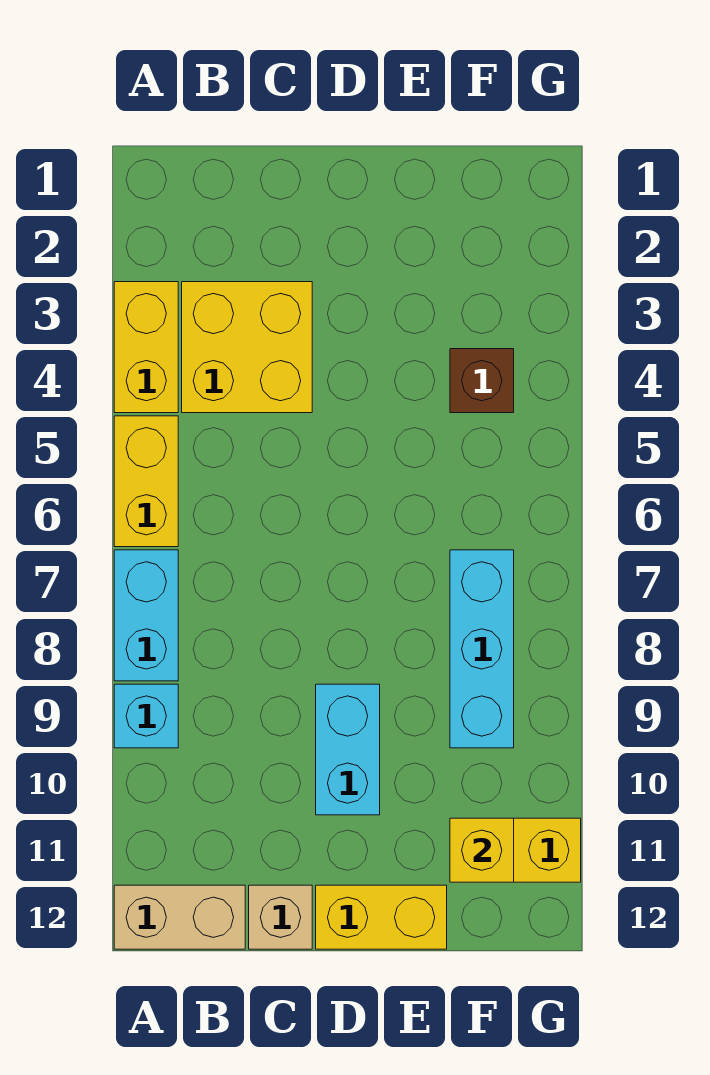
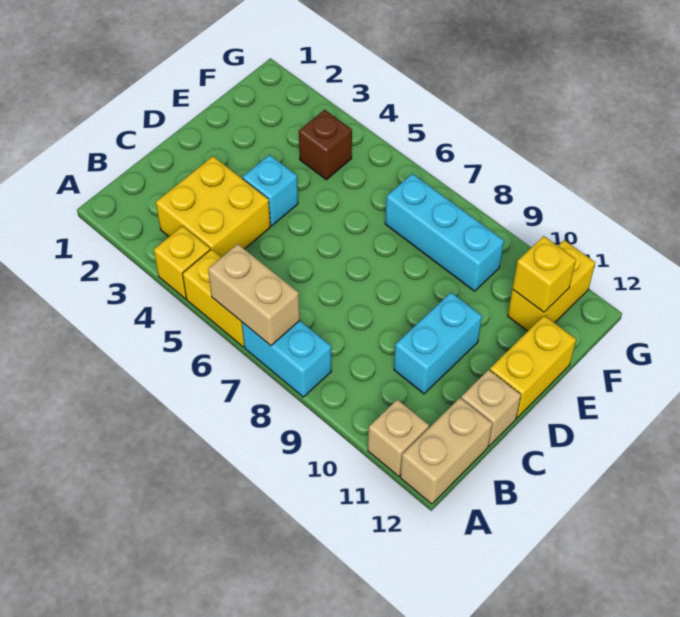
yellow brick A3:A4 level 1 -> yellow brick A4 level 1
none -> tan brick A6:A7 level 2
cyan brick A9 level 1 -> cyan brick D4 level 1
none -> tan brick A11 level 1
cyan brick D9:D10 level 1 -> cyan brick C10:D10 level 1

